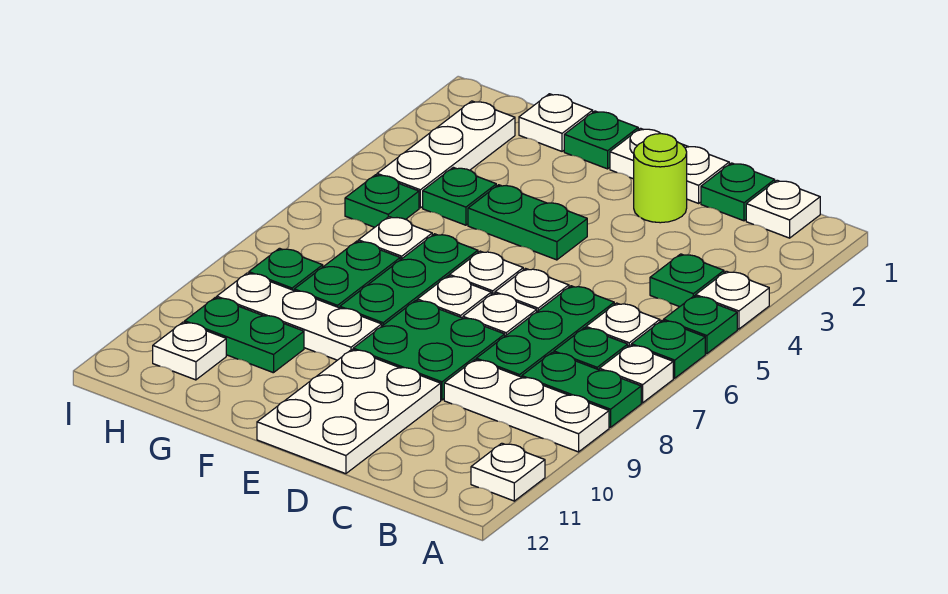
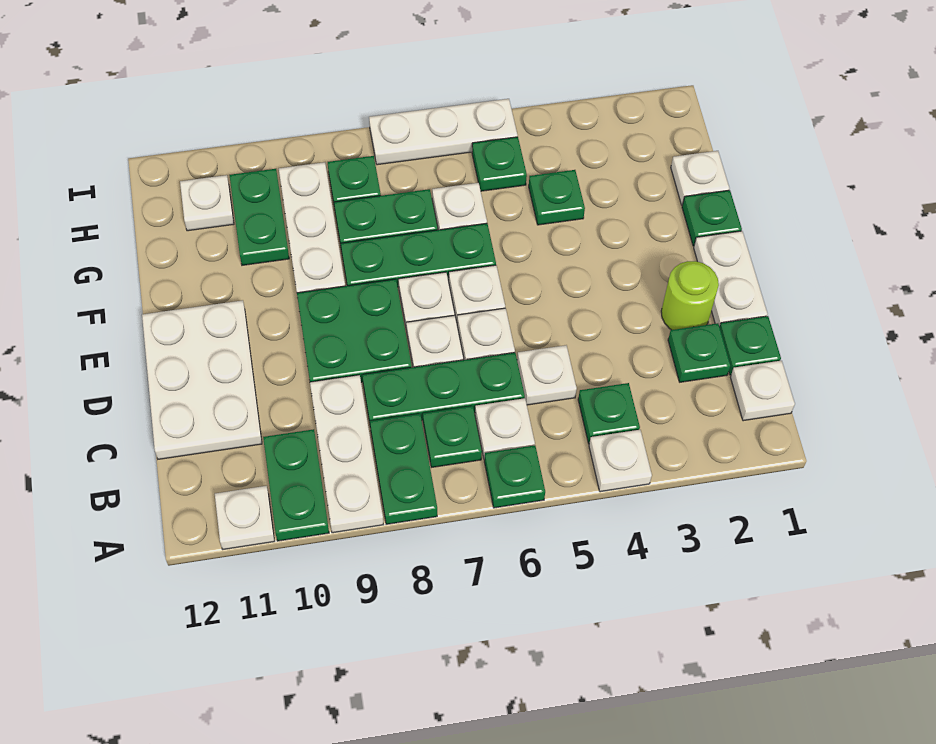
green plate A5 level 1 -> green plate C2 level 1
white plate A7 level 1 -> white plate C5 level 1
white plate D10:E12 level 1 -> white plate C11:E12 level 1
green plate E4:F4 level 1 -> green plate A10:B10 level 1
white plate H2:H4 level 1 -> white plate I5:I7 level 1

